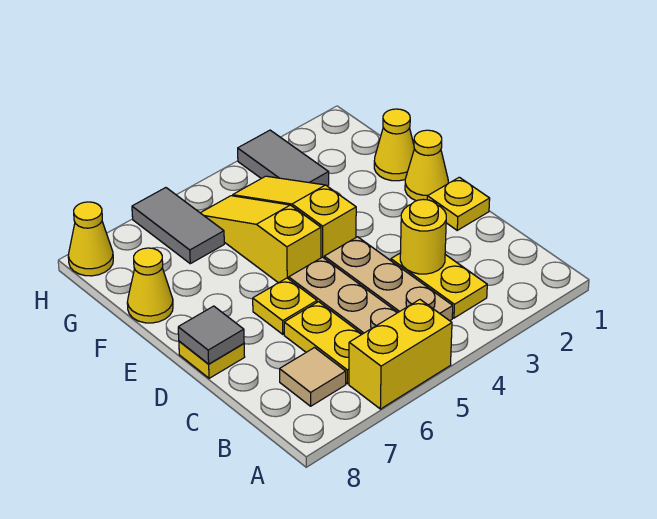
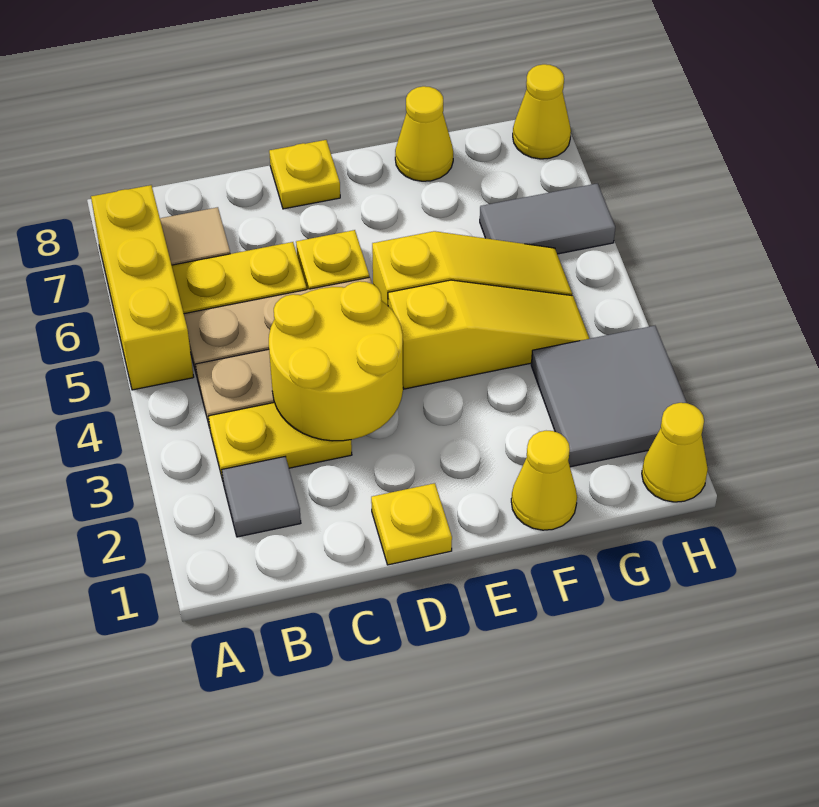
yellow brick A5:A6 level 1 -> yellow brick A5:A7 level 1
yellow round brick C3 level 2 -> yellow round brick C3:D4 level 2
grey tile D8 level 2 -> grey tile B2 level 1
yellow cone E1 level 1 -> yellow cone H1 level 1
grey tile G3:H3 level 1 -> grey tile G2:H3 level 1

